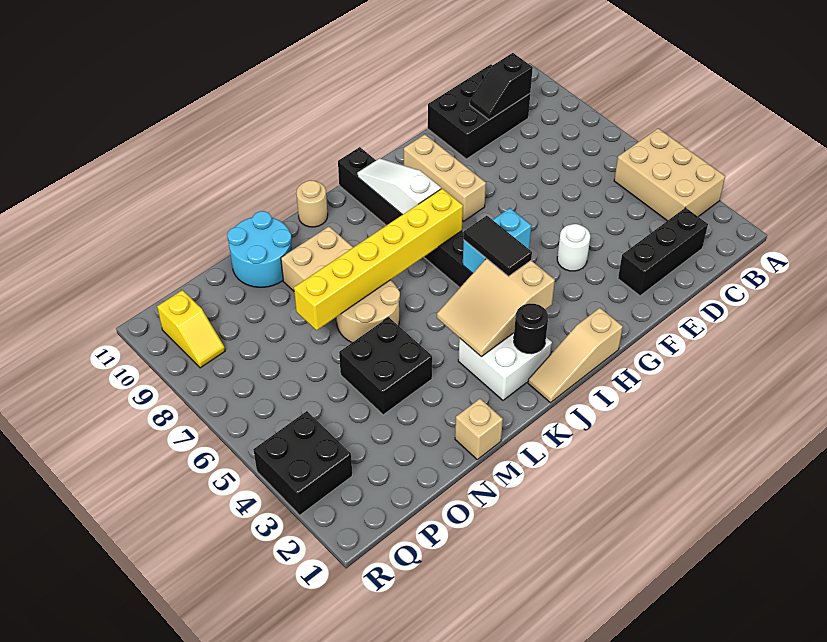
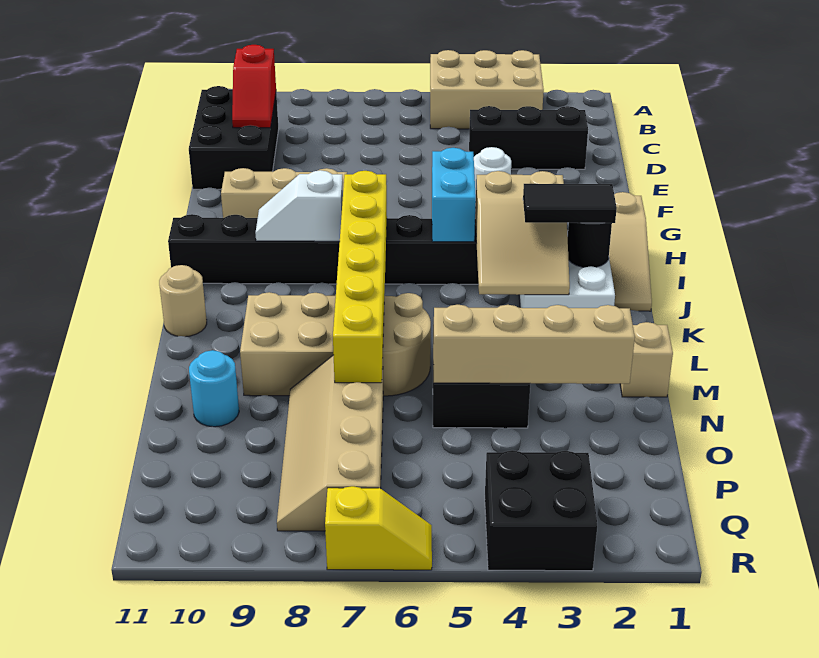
black brick C2:E2 level 1 -> black brick D2:D4 level 1
black slope C10:D10 level 2 top C -> red slope C10:D10 level 2 top C
black tile I4:I5 level 3 -> black tile J2:J3 level 3
white slope I8:I10 level 2 top 8 -> white slope I8:I9 level 2 top 8
cyan round brick M10:N11 level 1 -> cyan round brick N10 level 1
none -> tan brick N2:N5 level 2
none -> tan slope N7:Q8 level 1 top 7
yellow slope Q9:Q10 level 1 top 10 -> yellow slope R6:R7 level 1 top 7

